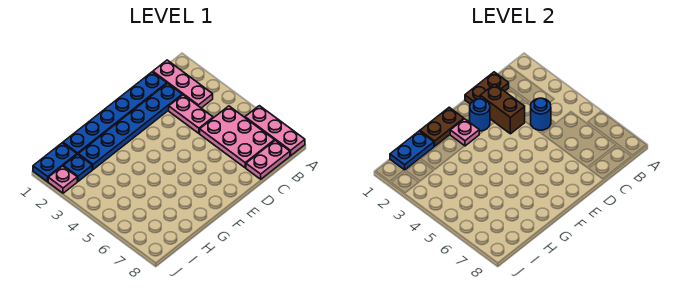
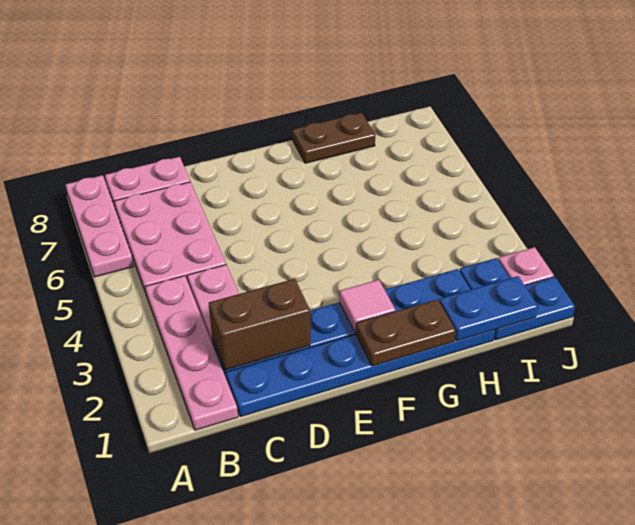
pink plate B1:B3 level 1 -> pink plate B1:B4 level 1
brown plate C1:D1 level 2 -> brown plate G8:H8 level 1
blue round brick C4 level 2 -> none
brown brick D2:D3 level 2 -> brown brick C2:D2 level 2
blue round brick E2 level 2 -> none
pink plate F2 level 2 -> pink tile F2 level 2

